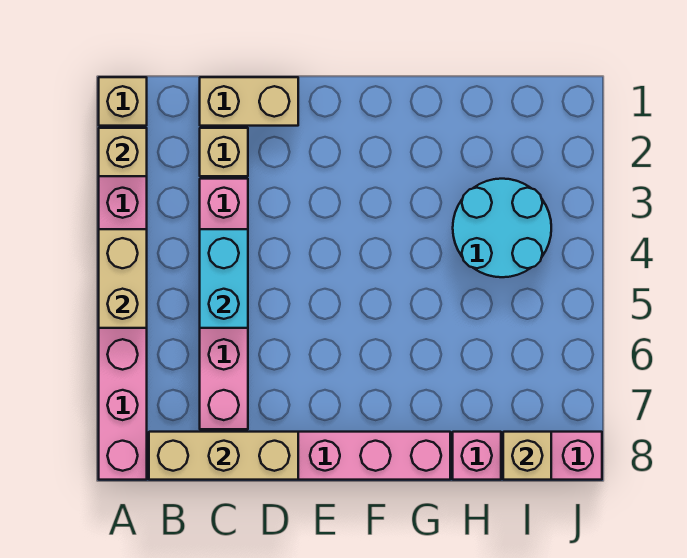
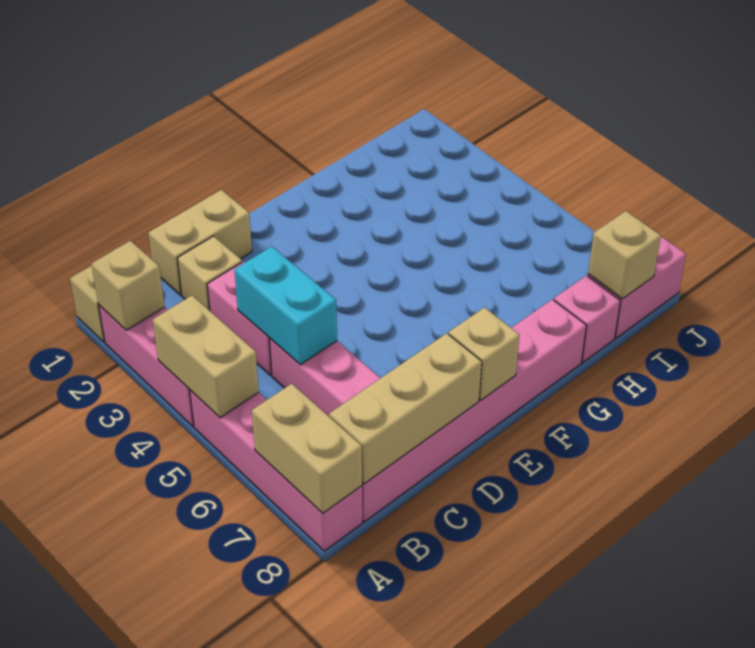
none -> tan brick A7:A8 level 2
none -> tan brick E8 level 2
cyan round brick H3:I4 level 1 -> none

